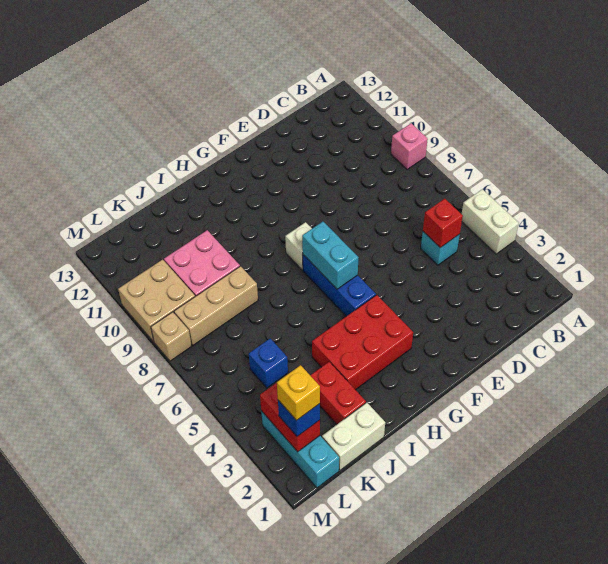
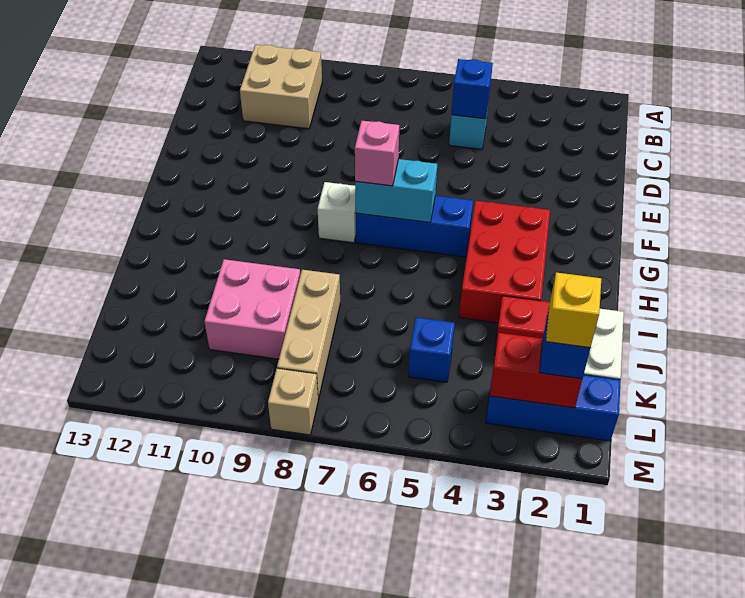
white brick A4:A5 level 1 -> none
pink brick A9 level 1 -> pink brick G7 level 3
red brick C5 level 2 -> blue brick C5 level 2
cyan brick L1:L3 level 1 -> blue brick L1:L3 level 1
tan brick L9:M10 level 1 -> tan brick B10:C11 level 1

